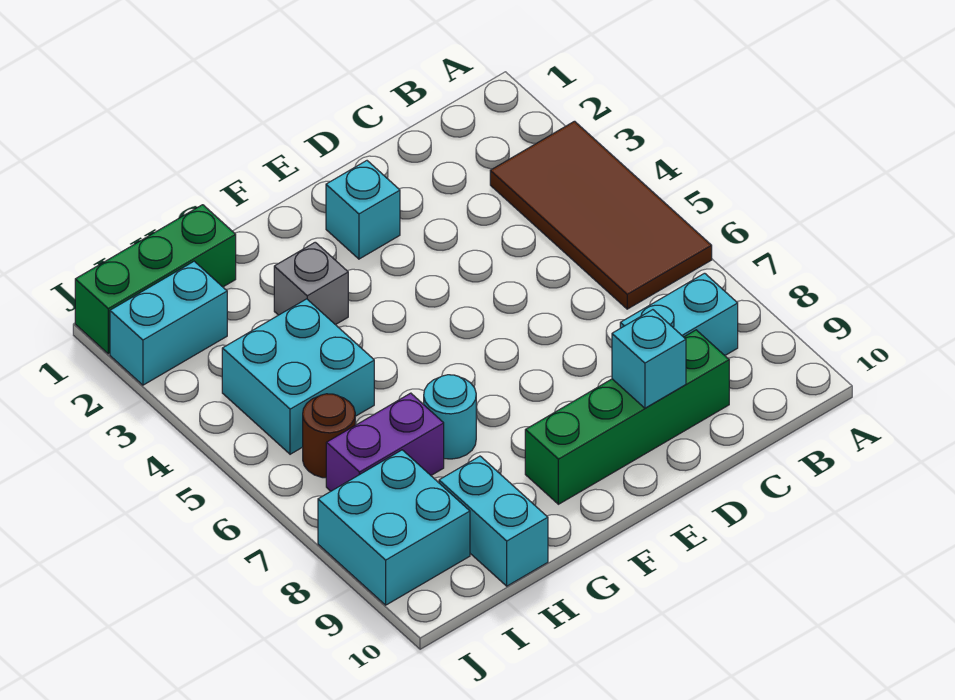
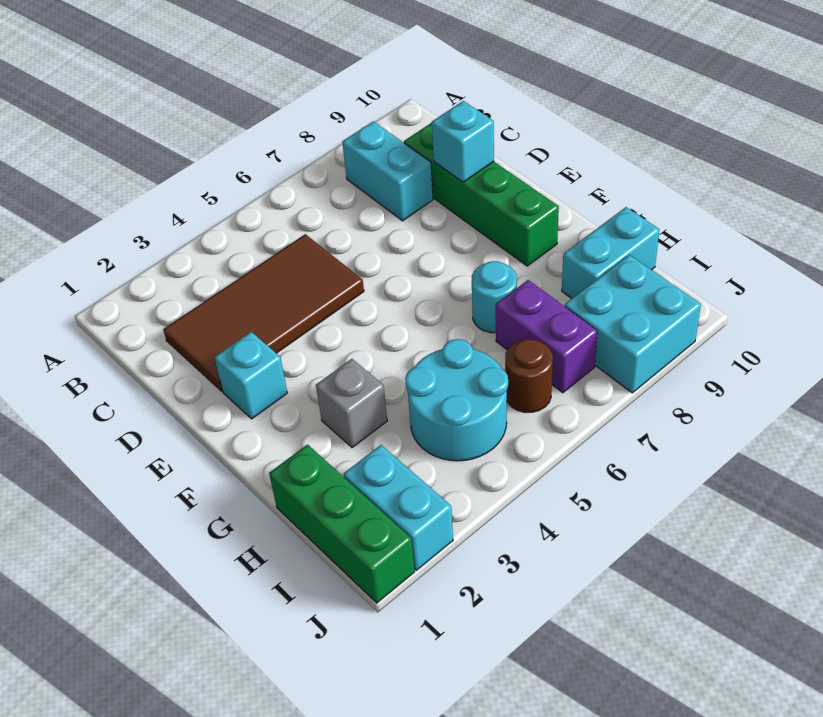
brown tile A3:B6 level 1 -> brown tile C2:D5 level 1
cyan brick H4:I5 level 1 -> cyan round brick H4:I5 level 1

